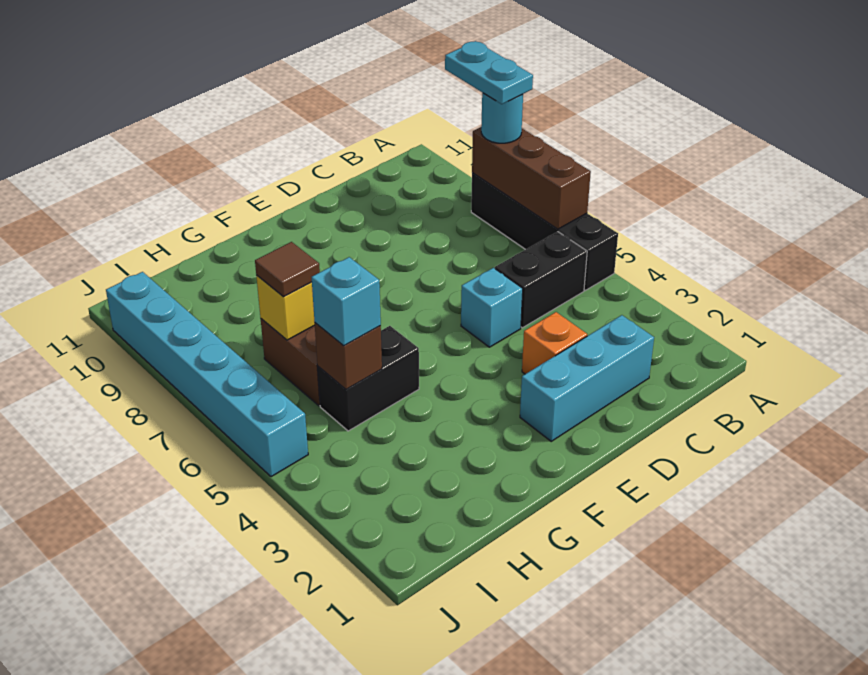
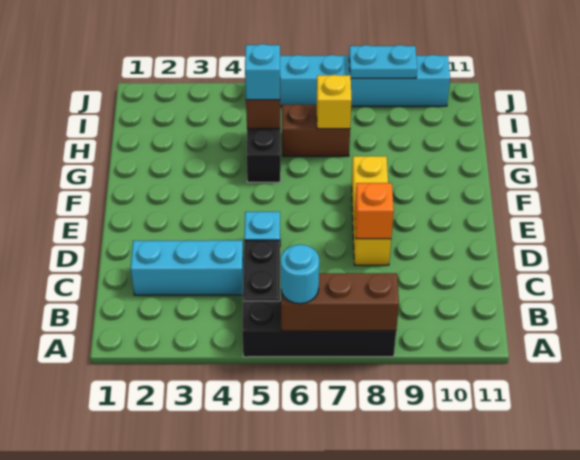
cyan round brick A8 level 3 -> cyan round brick A6 level 3
cyan plate A8:A9 level 4 -> cyan plate J8:J9 level 2
cyan brick C2:E2 level 1 -> cyan brick C2:C4 level 1
orange brick D3 level 1 -> orange brick D8 level 2
none -> yellow brick D8:F8 level 1
brown tile H7 level 3 -> none

